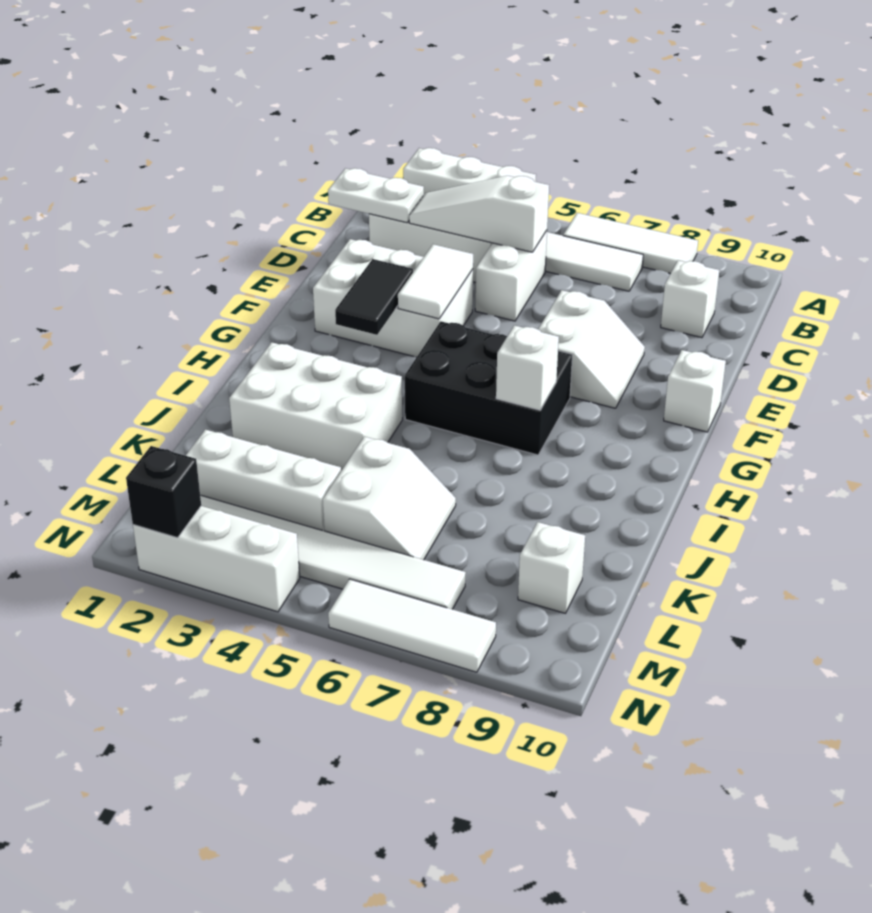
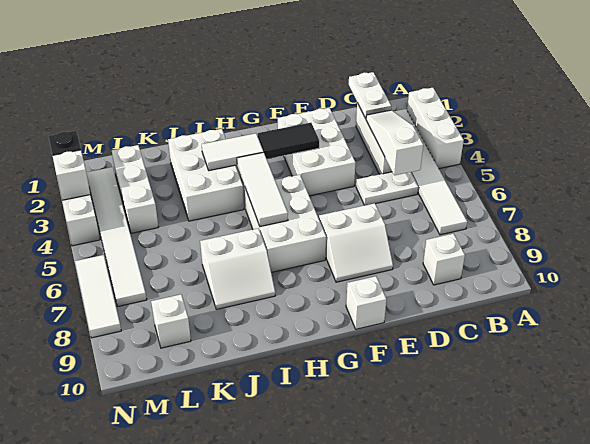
white tile A6:A8 level 1 -> white tile H4:H6 level 2
white brick C5:D5 level 1 -> white plate C5:D5 level 1
white tile E4:F4 level 2 -> white tile H3:I3 level 2
black brick G5:H7 level 1 -> white brick G5:H7 level 1
white brick H7 level 2 -> white brick N3 level 2
white slope K5:L6 level 1 top 5 -> white slope I7:J8 level 1 top 7

